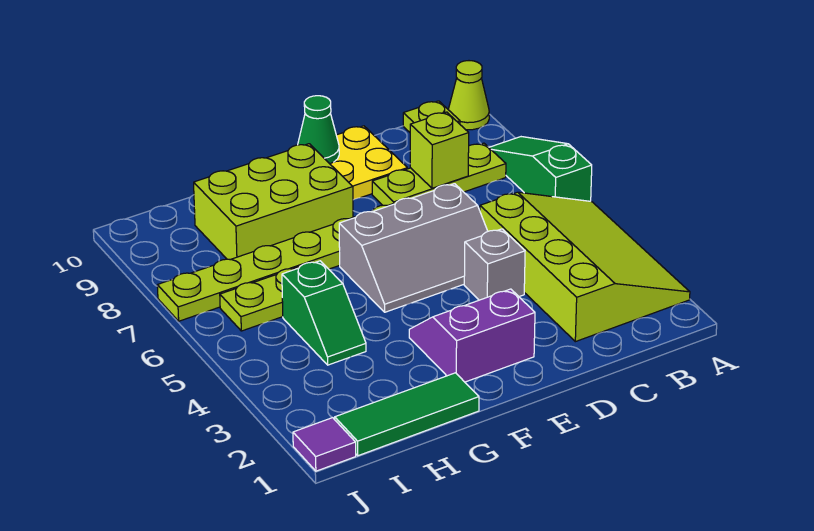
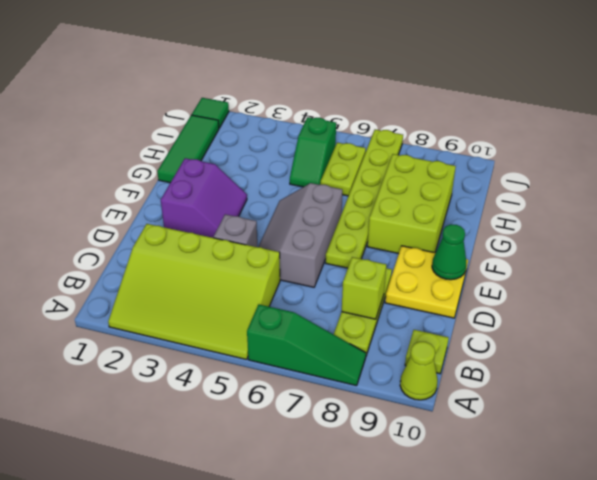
green slope H4:H5 level 1 top 5 -> green slope H5:I5 level 1 top I
purple tile J1 level 1 -> green tile J1 level 1

